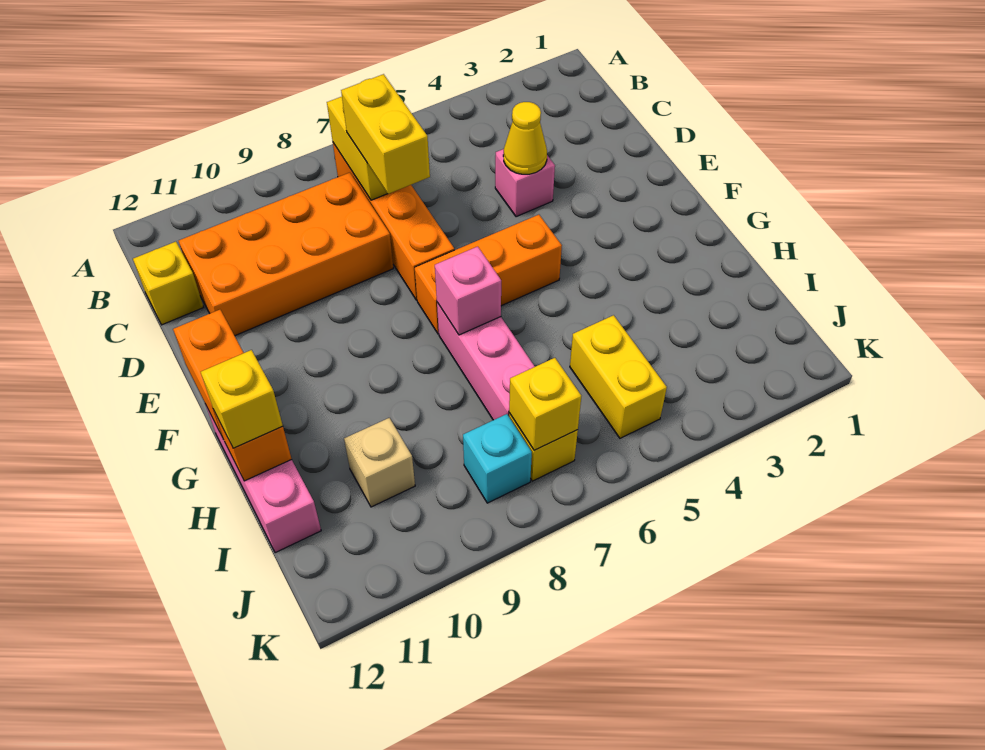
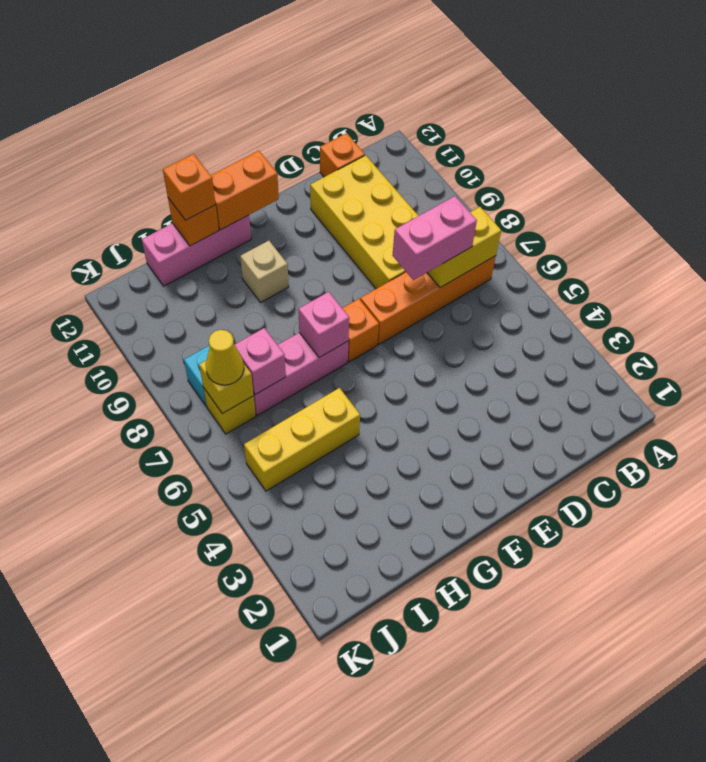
yellow brick C7:D7 level 3 -> pink brick C7:D7 level 3
orange brick C8:D11 level 1 -> yellow brick C8:D11 level 1
yellow brick C12 level 1 -> orange brick C12 level 1
pink brick D4 level 1 -> pink brick I7 level 2
yellow cone D4 level 2 -> yellow cone J7 level 3
orange brick F5:F7 level 1 -> orange brick F7 level 1
yellow brick H12 level 3 -> orange brick H12 level 3
yellow brick I5:J5 level 1 -> yellow brick H5:J5 level 1
tan brick I10 level 1 -> tan brick G10 level 1

